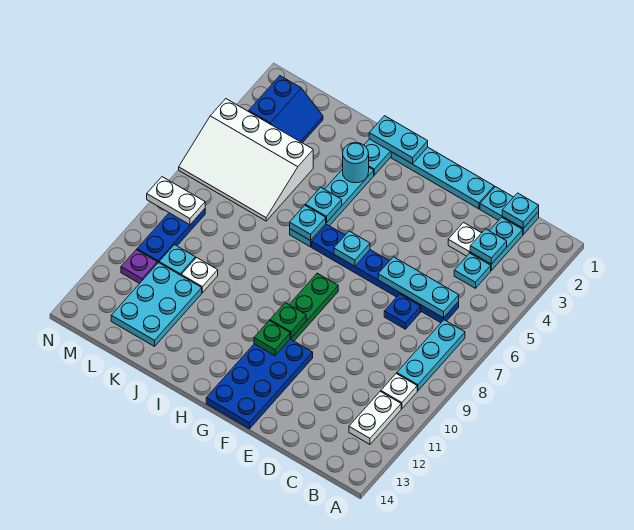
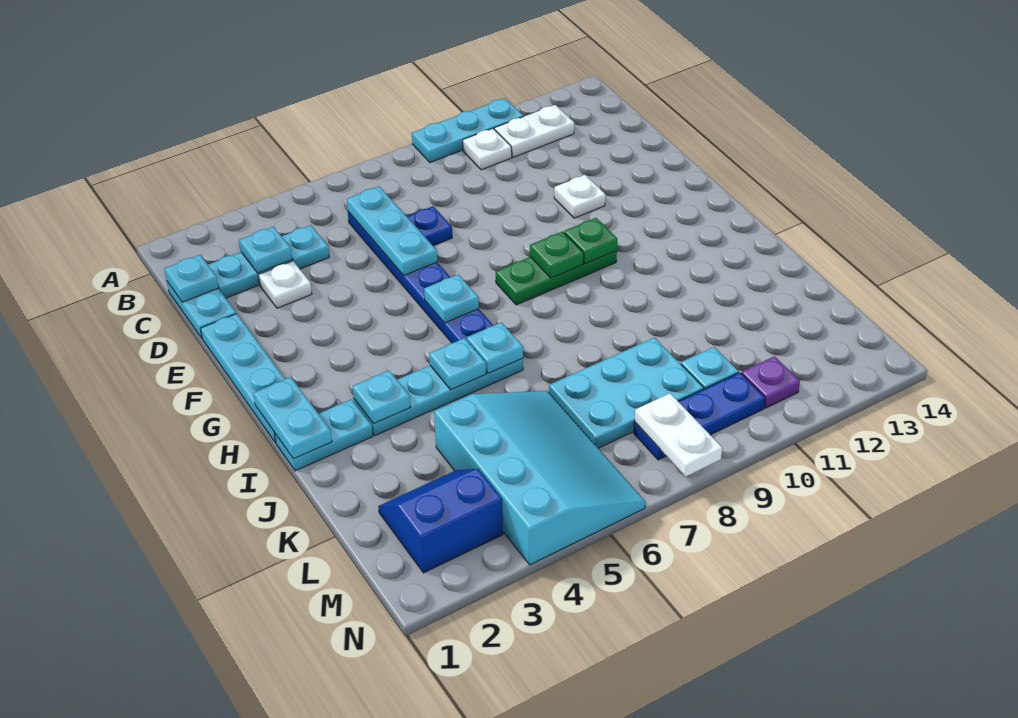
cyan plate B7:B9 level 1 -> cyan plate A9:A11 level 1
blue plate F11:G14 level 1 -> none
green plate G11 level 2 -> green plate G9 level 2
cyan round brick I3 level 2 -> cyan plate I3 level 2
white slope K4:N6 level 1 top 4 -> cyan slope K4:N6 level 1 top 4
white plate K10 level 1 -> white plate E11 level 1
cyan plate K11:L13 level 1 -> cyan plate K7:L9 level 1

